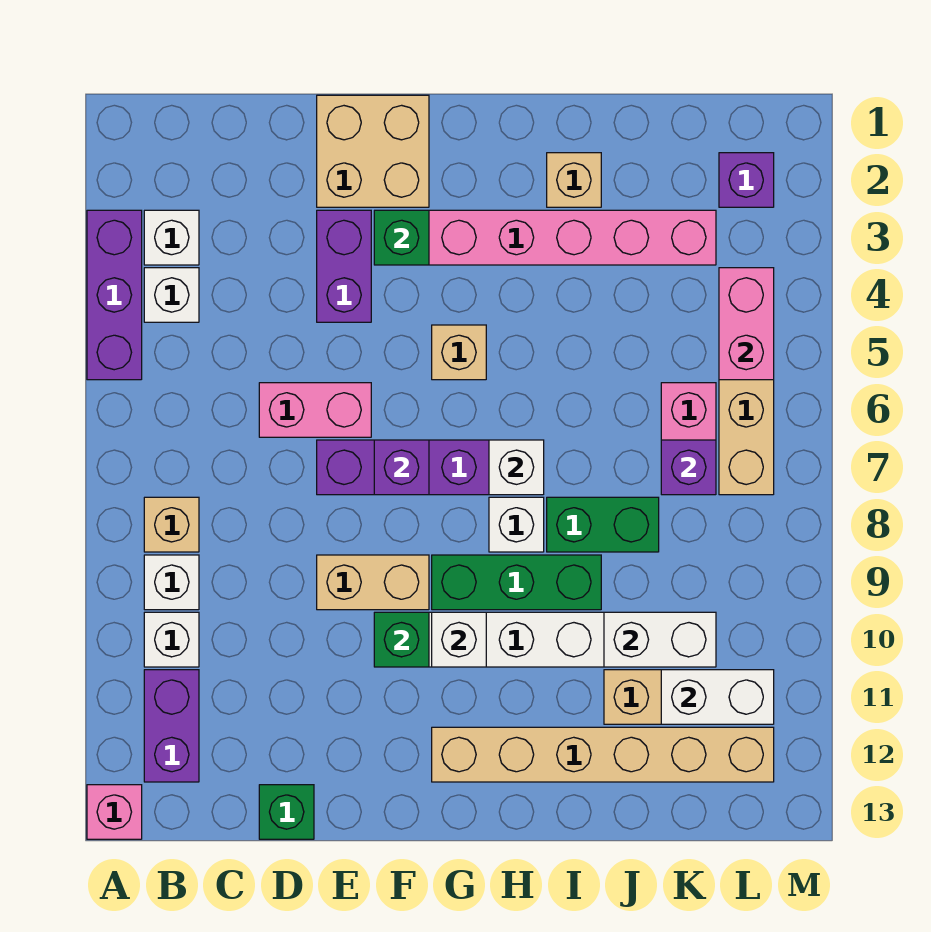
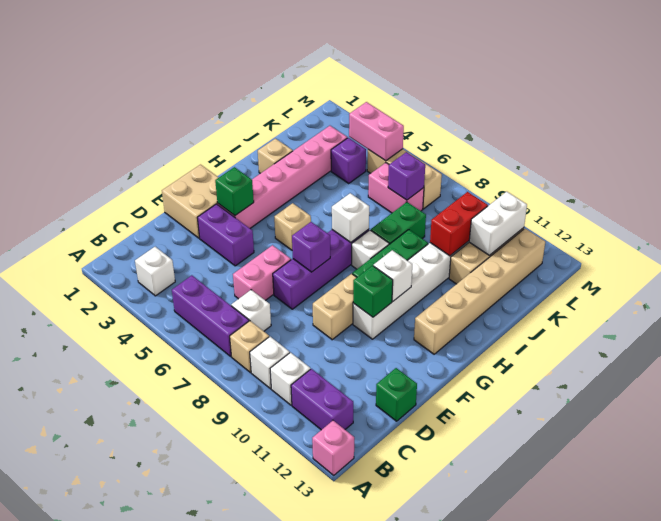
purple brick A3:A5 level 1 -> purple brick B5:B7 level 1
white brick B4 level 1 -> white brick C7 level 1
white brick J10:K10 level 2 -> red brick J10:K10 level 2
purple brick L2 level 1 -> purple brick K4 level 1

